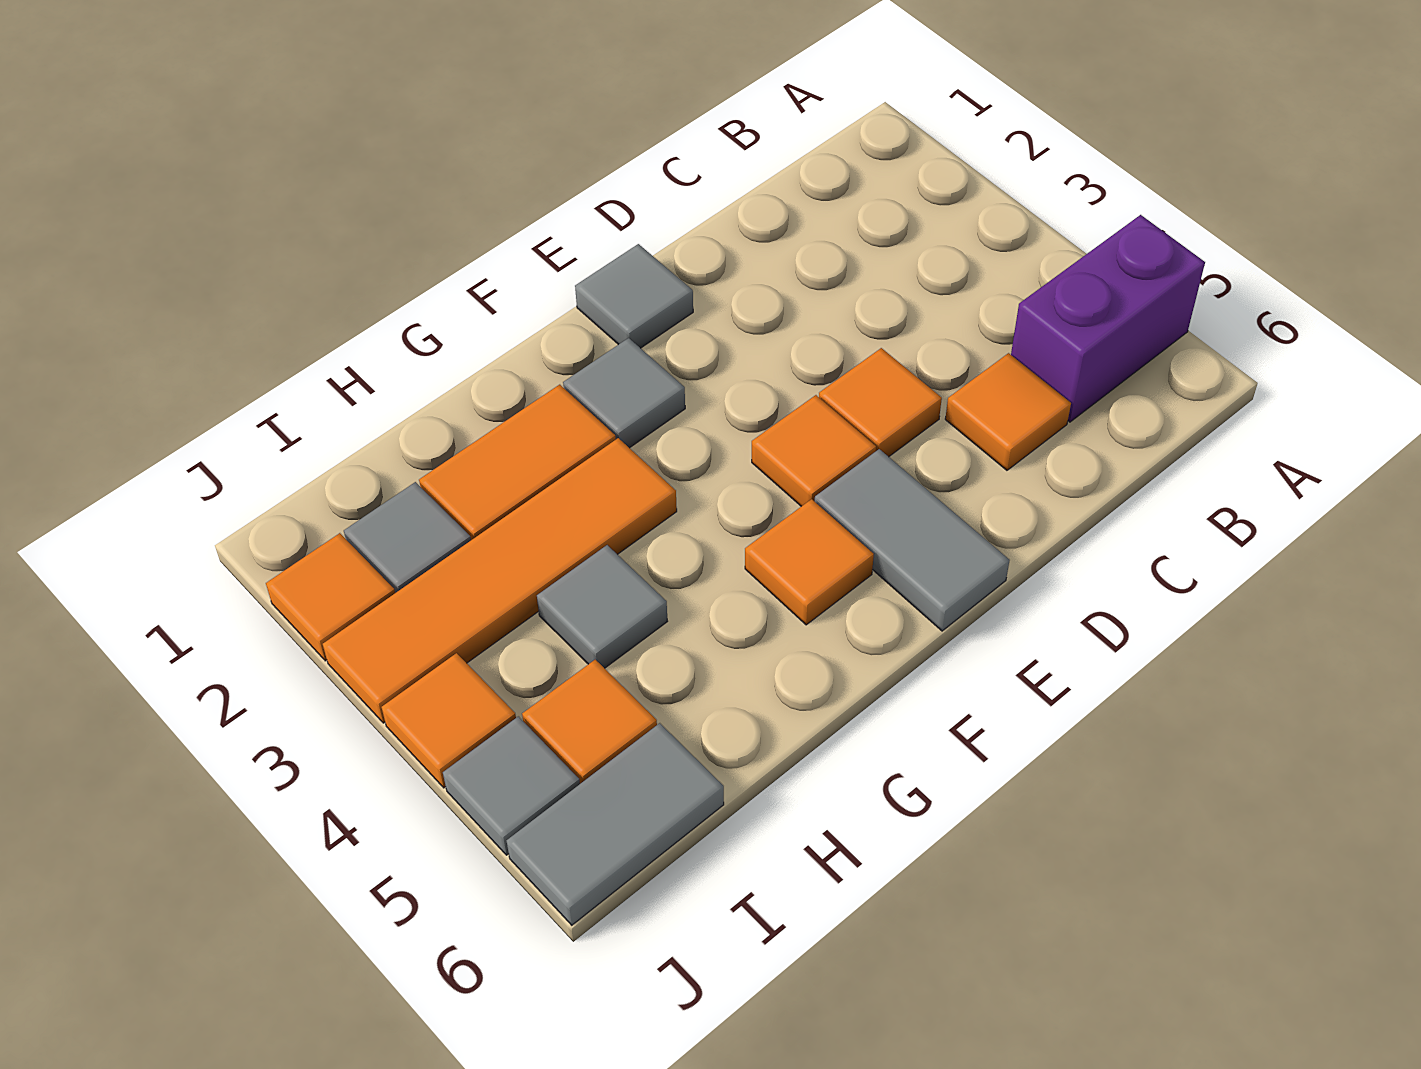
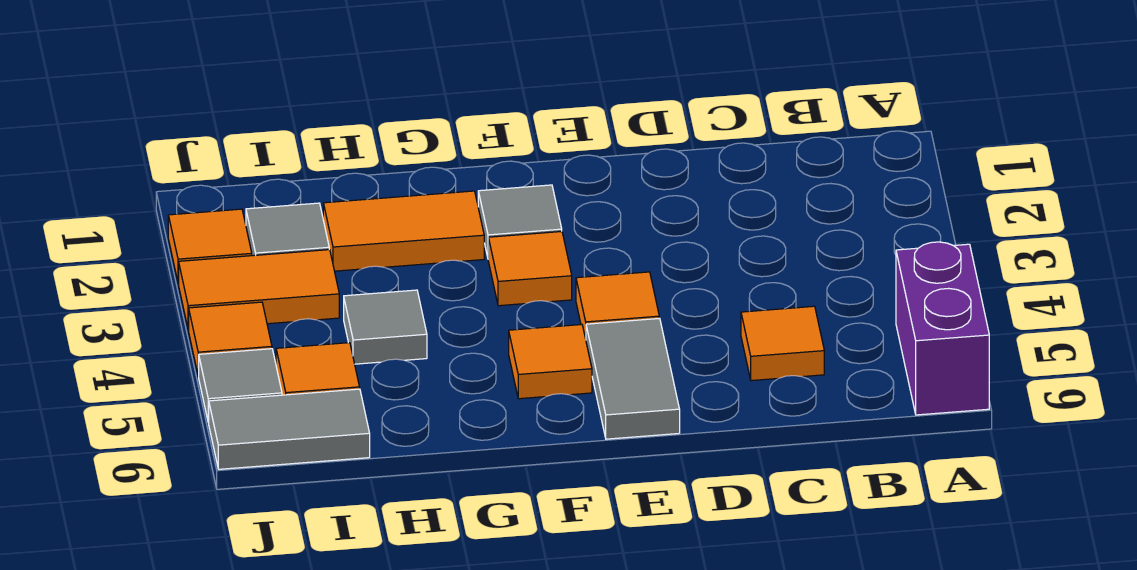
purple brick A5:B5 level 1 -> purple brick A5:A6 level 1
orange tile D4 level 1 -> orange tile F3 level 1
grey tile E1 level 1 -> none
orange tile G3:J3 level 1 -> orange tile I3:J3 level 1

